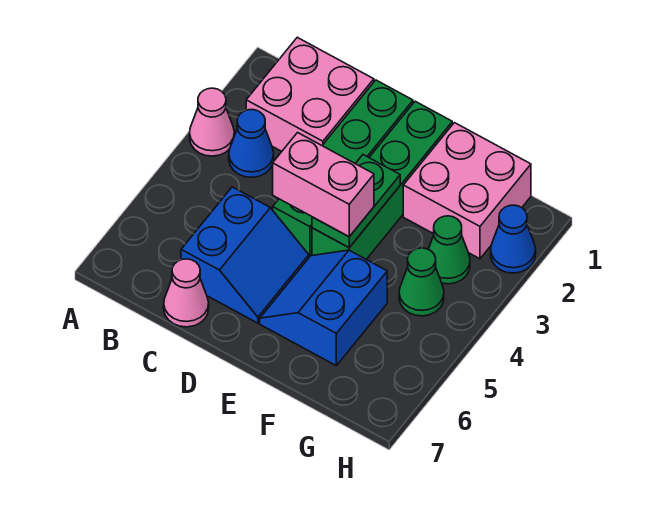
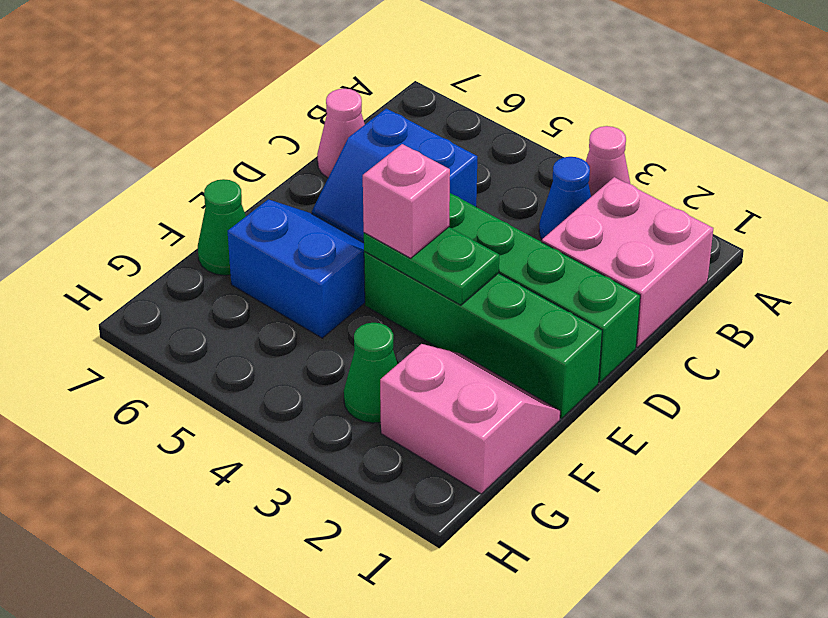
pink brick D4:E4 level 3 -> pink brick E4 level 3
pink brick F1:G2 level 1 -> pink slope F1:G2 level 1 top G
green cone G4 level 1 -> green cone F7 level 1
blue cone H2 level 1 -> none

